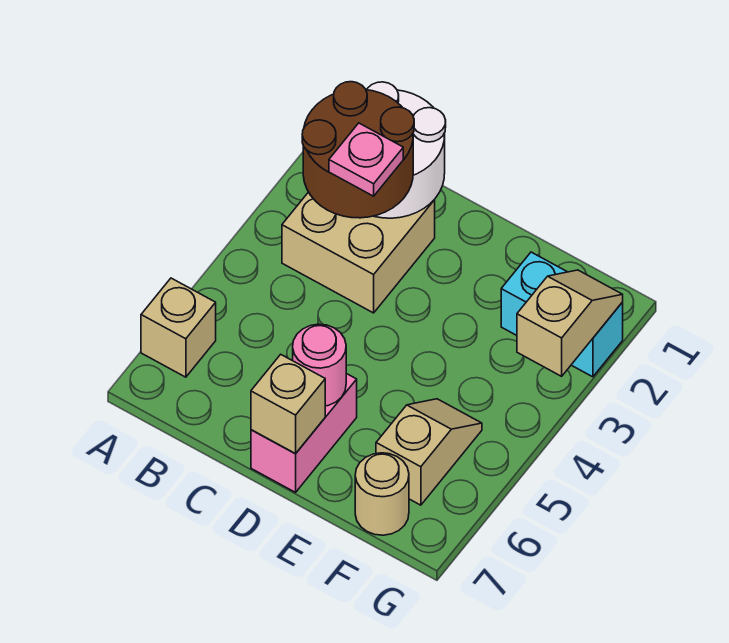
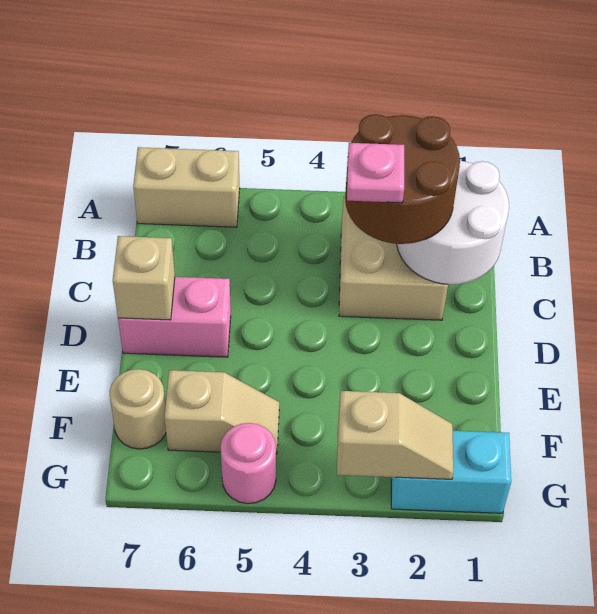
tan brick A6 level 1 -> tan brick A6:A7 level 1
pink round brick D6 level 2 -> pink round brick G5 level 1
cyan brick F2:G2 level 1 -> cyan brick G1:G2 level 1

